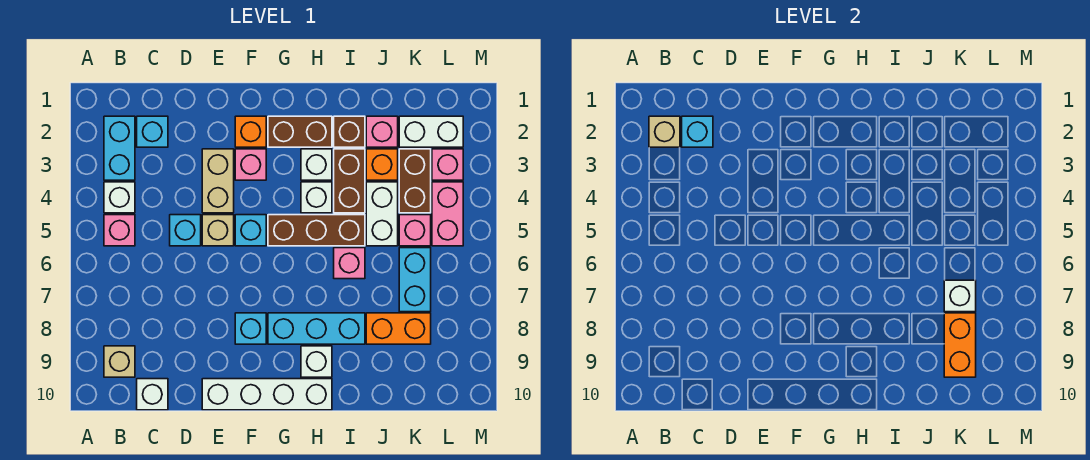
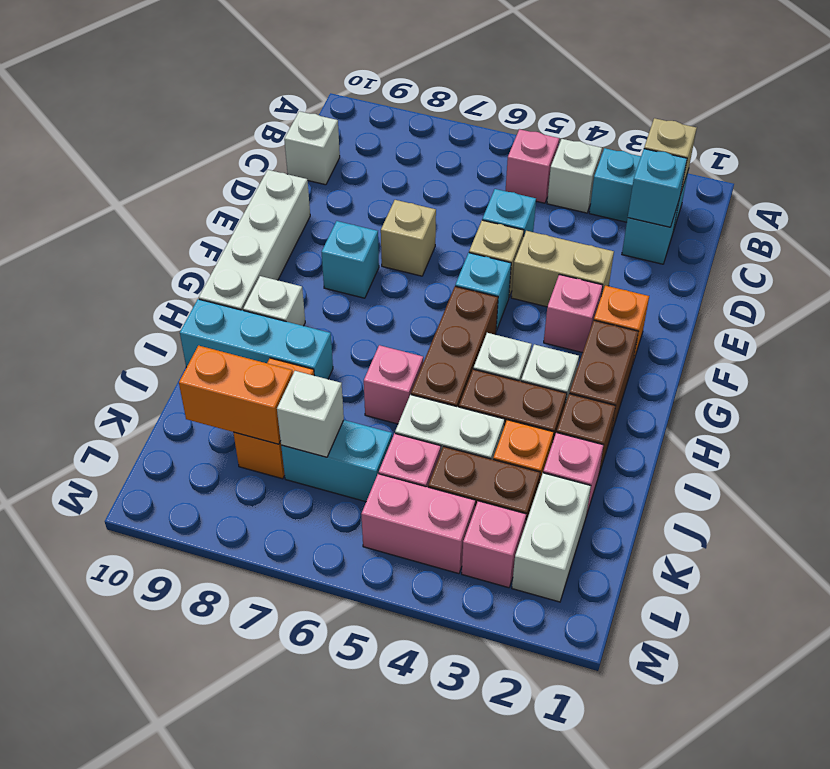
tan brick B9 level 1 -> tan brick E7 level 1
cyan brick G8:I8 level 1 -> cyan brick I8:I10 level 1

